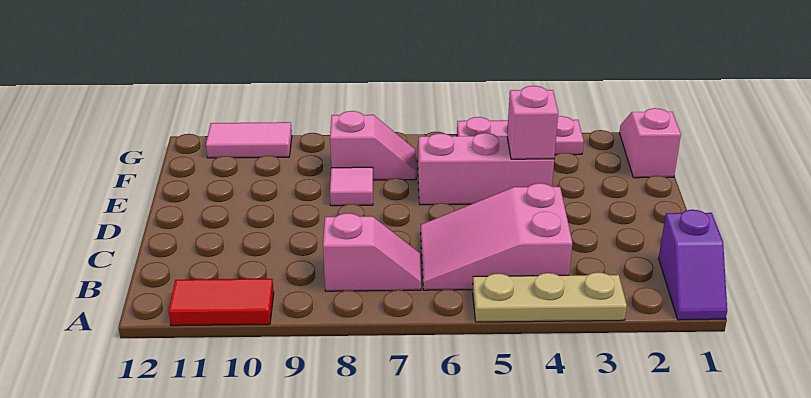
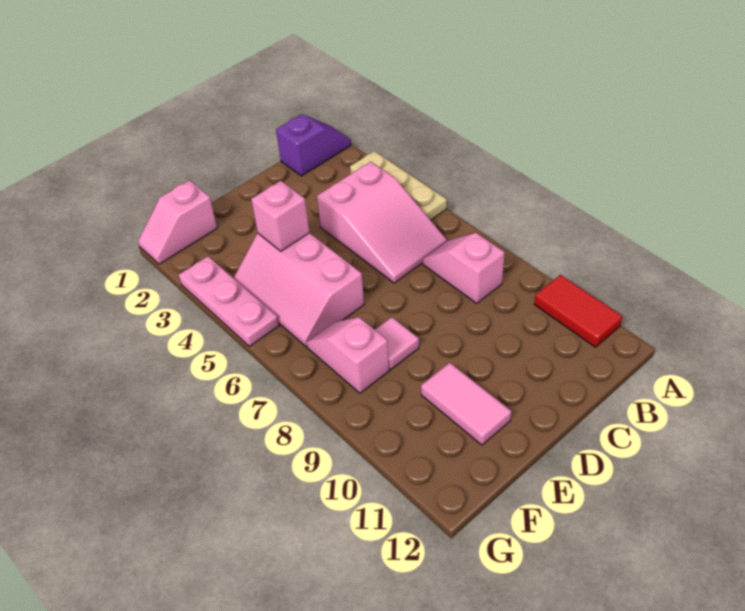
pink tile G10:G11 level 1 -> pink tile E10:E11 level 1

